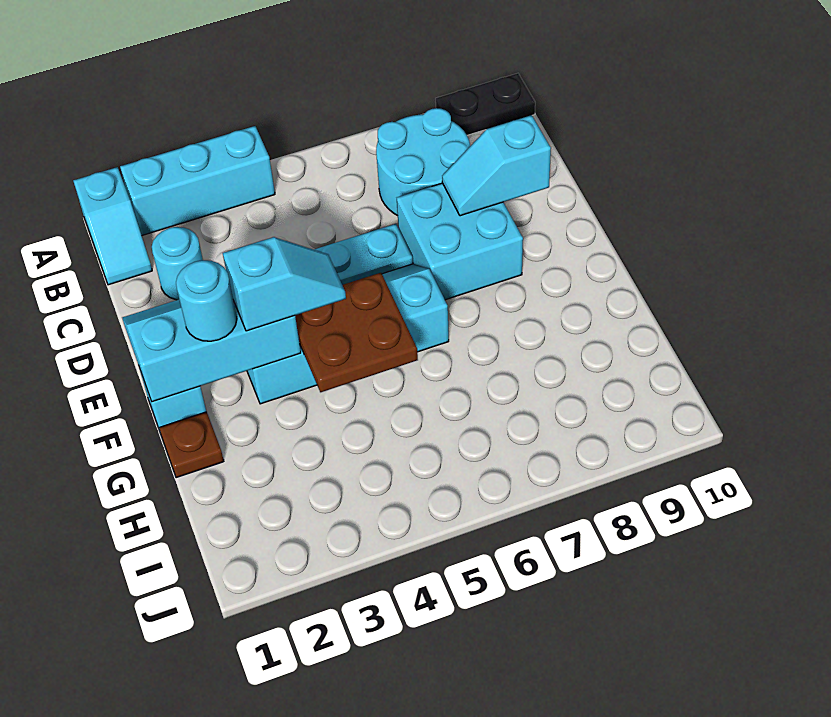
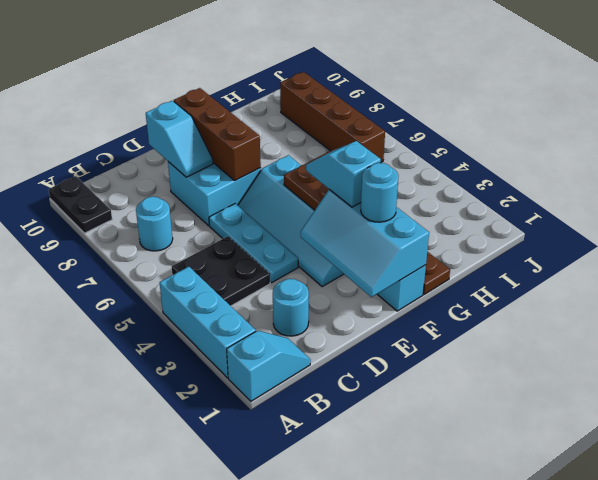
none -> black plate B4:C5 level 1
cyan round brick B7:C8 level 1 -> cyan round brick B7 level 1
none -> brown brick E7:E9 level 2
none -> brown brick I6:I9 level 1

